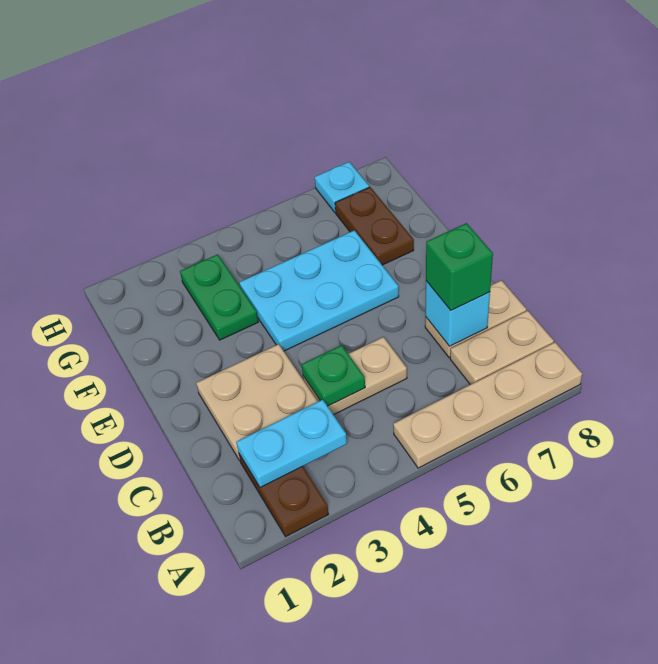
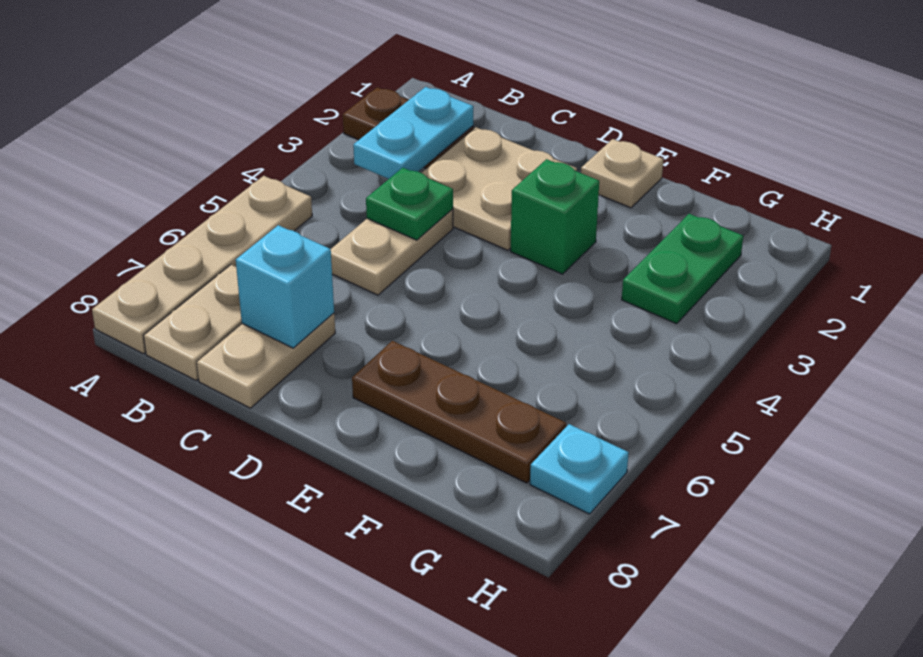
green brick C7 level 3 -> green brick E3 level 1
none -> tan plate E1 level 1
cyan plate E4:F6 level 1 -> none
green plate F3:G3 level 1 -> green plate G2:G3 level 1
brown plate F7:G7 level 1 -> brown plate E7:G7 level 1

